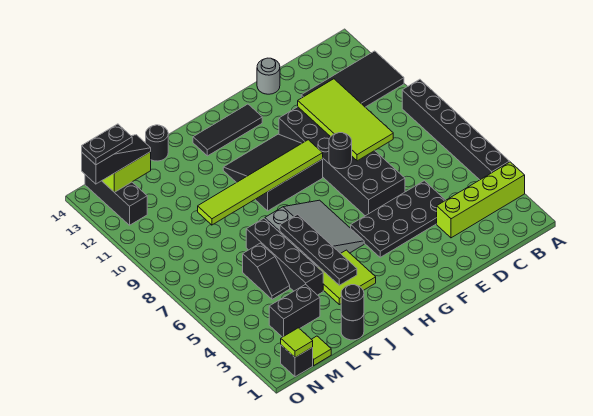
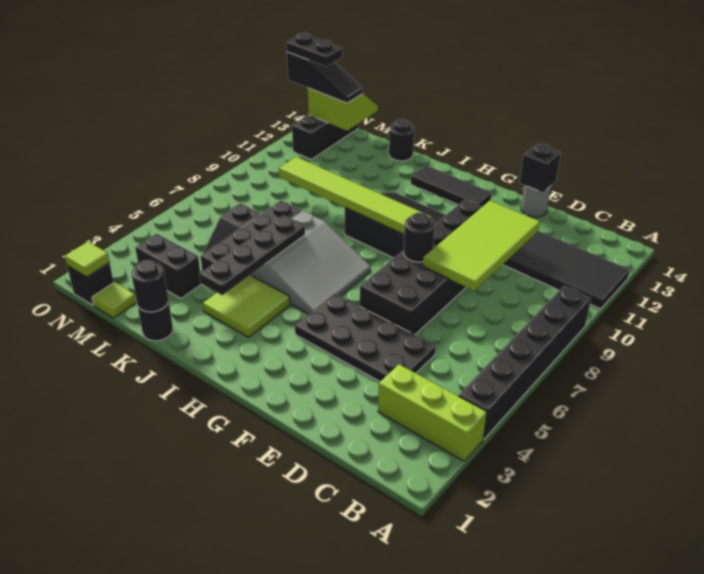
lime brick A3:D3 level 1 -> lime brick A3:C3 level 1
none -> black brick E14 level 2

